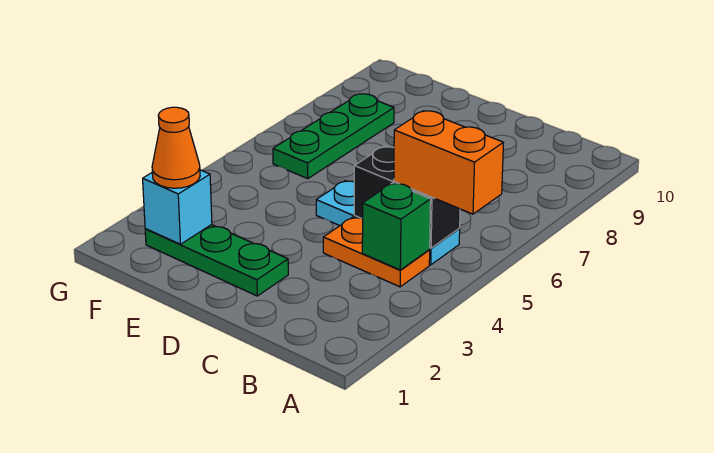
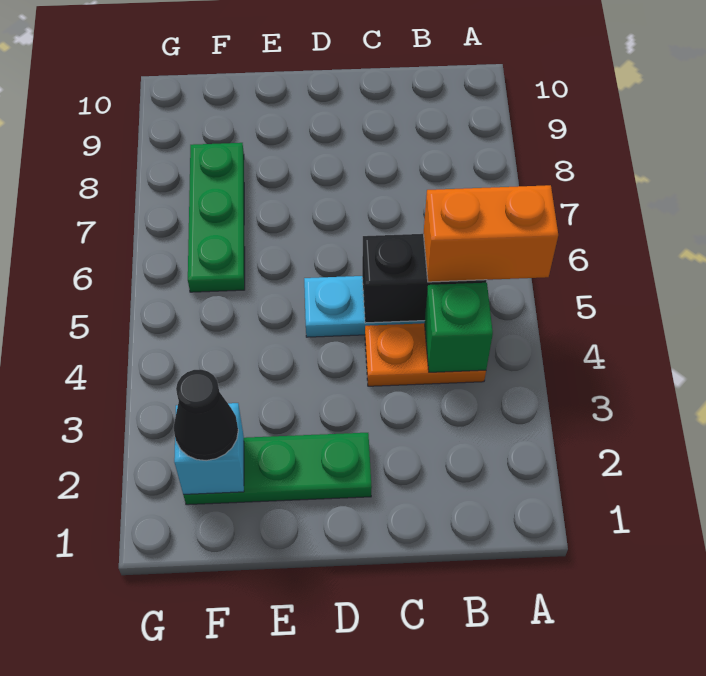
orange cone F2 level 3 -> black cone F2 level 3

